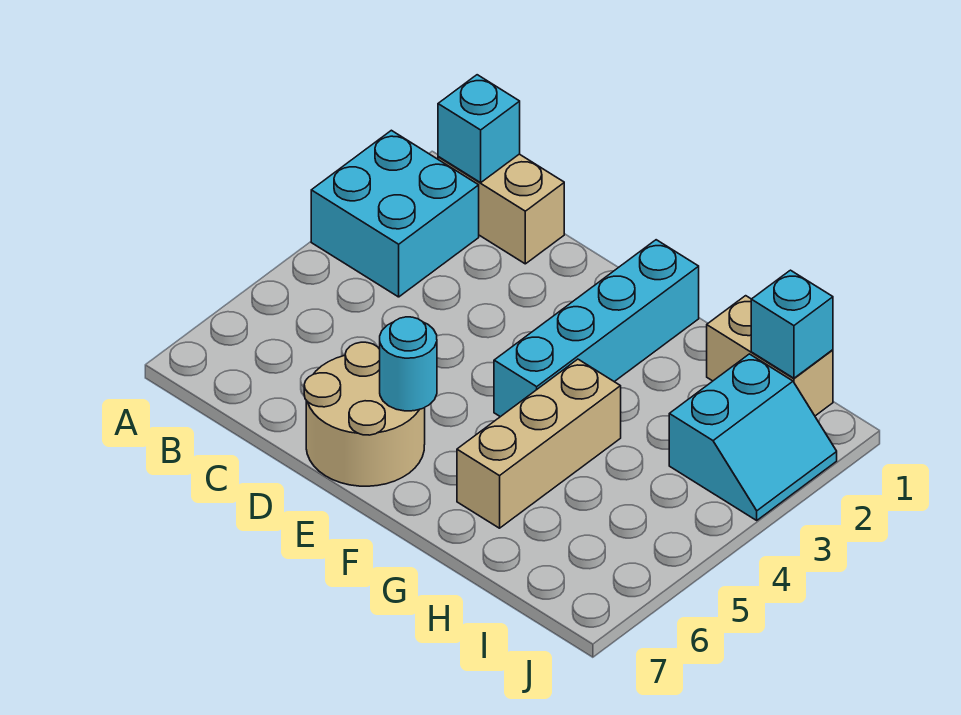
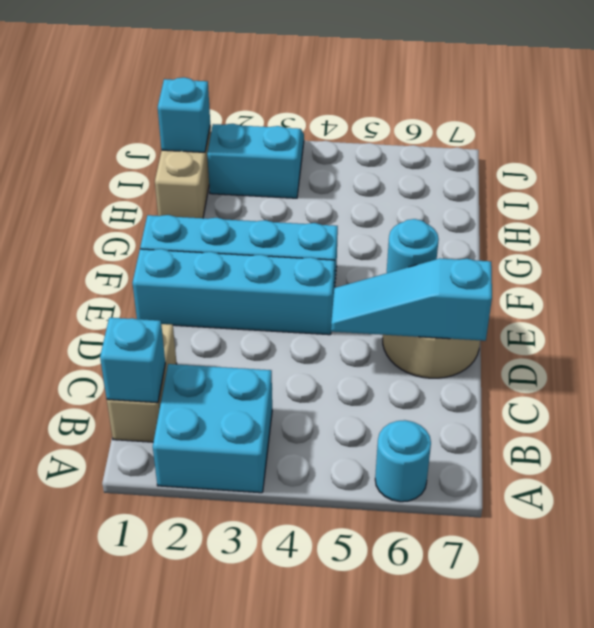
none -> cyan round brick A6 level 1
none -> cyan slope D5:D7 level 2 top 7
none -> cyan brick E1:E4 level 1
tan brick G4:G6 level 1 -> none

